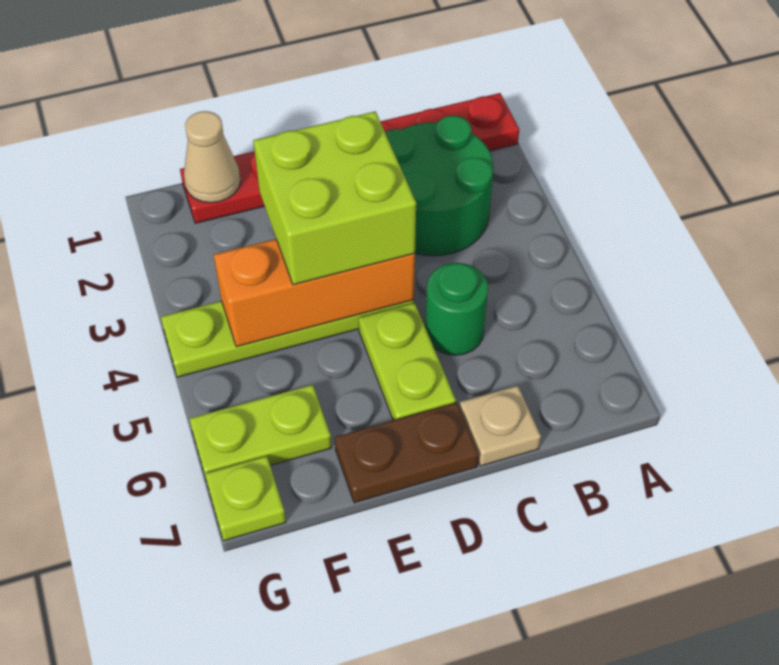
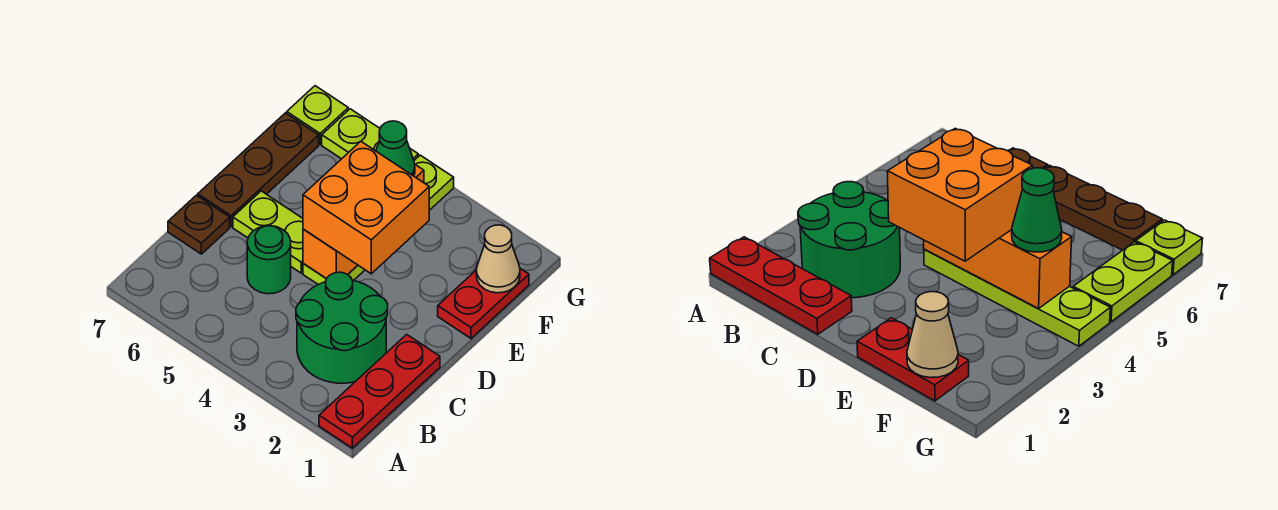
tan plate C7 level 1 -> brown plate C7 level 1
lime brick D3:E4 level 3 -> orange brick D3:E4 level 3
brown plate D7:E7 level 1 -> brown plate D7:F7 level 1
none -> green cone F4 level 3
lime plate F6:G6 level 1 -> lime plate G5:G6 level 1

